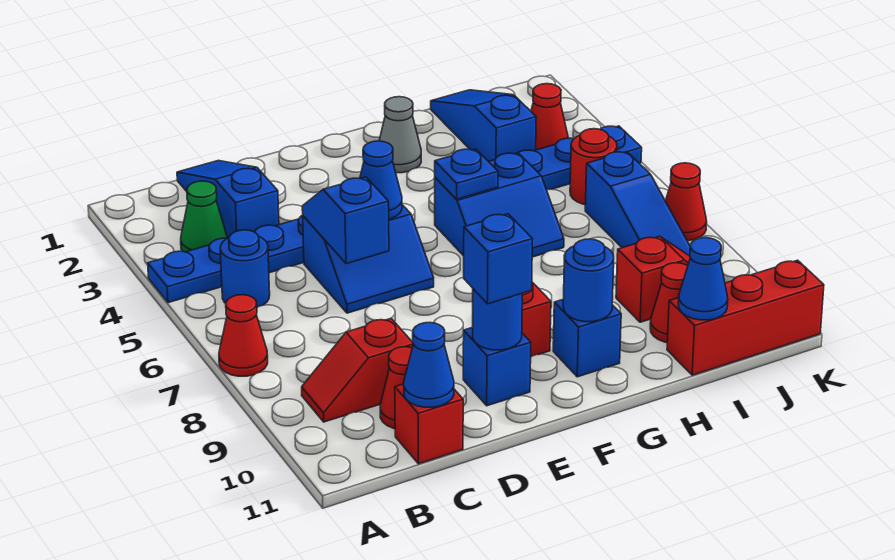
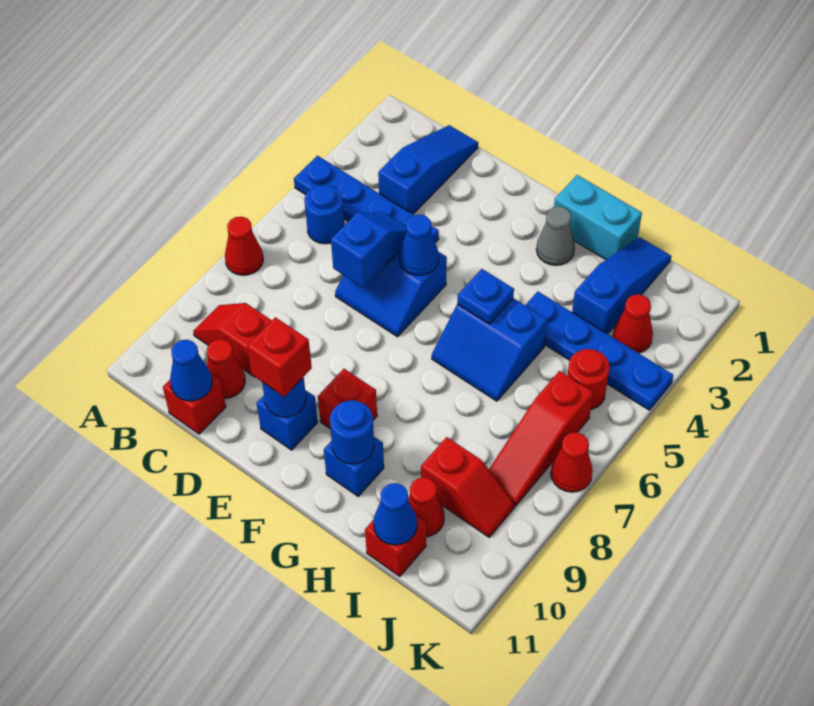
green cone B3 level 1 -> none
blue brick E10 level 3 -> red brick E10 level 3
none -> cyan brick G1:H1 level 1
red brick I11:K11 level 1 -> red brick I11 level 1
blue slope J6:J8 level 1 top 6 -> red slope J6:J8 level 1 top 6

